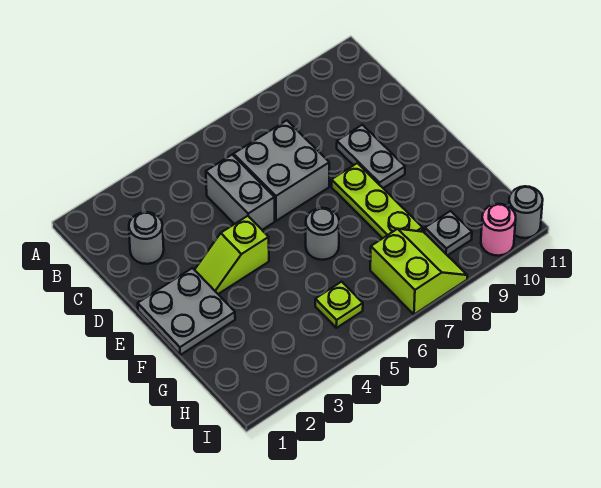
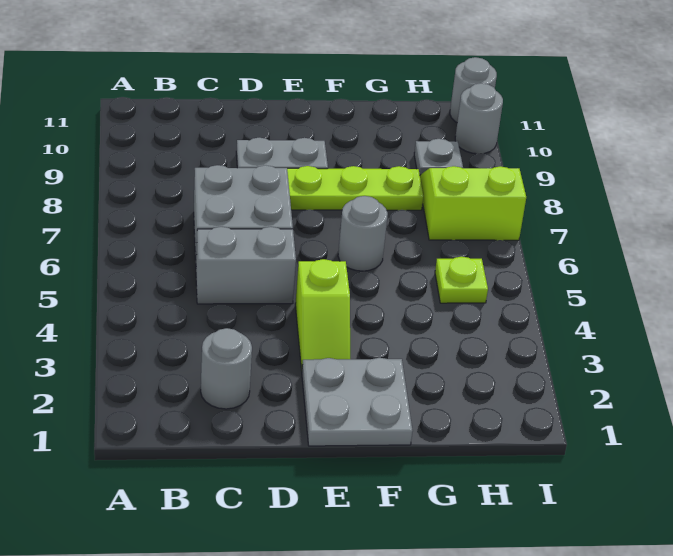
pink round brick I10 level 1 -> grey round brick I10 level 1

